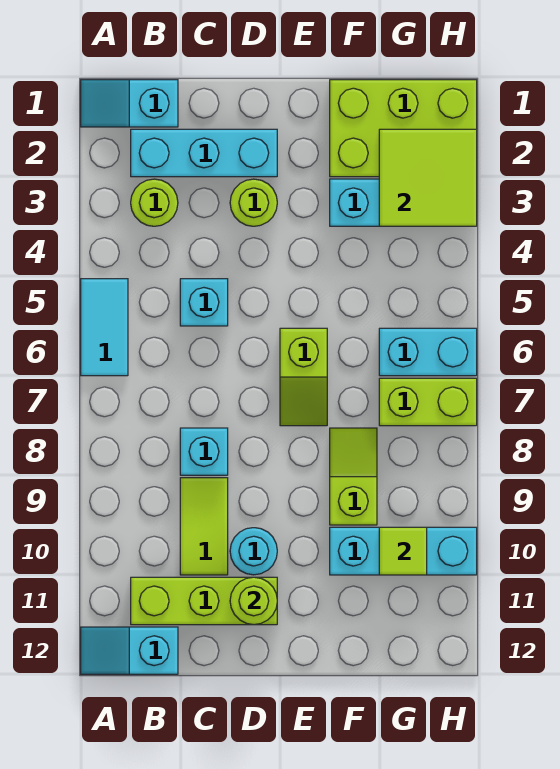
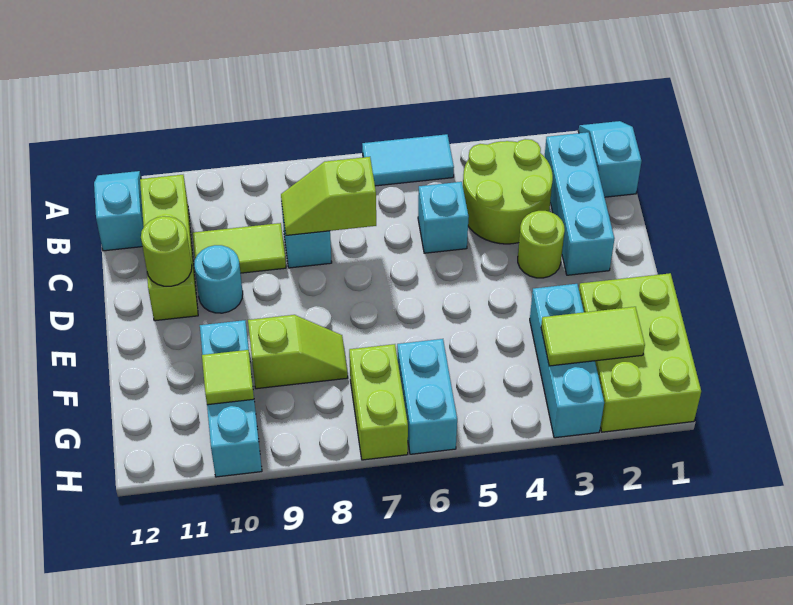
lime round brick B3 level 1 -> lime round brick B3:C4 level 1
lime slope E6:E7 level 1 top 6 -> lime slope C7:C8 level 2 top 7
lime tile G2:H3 level 2 -> lime tile G2:G3 level 2

